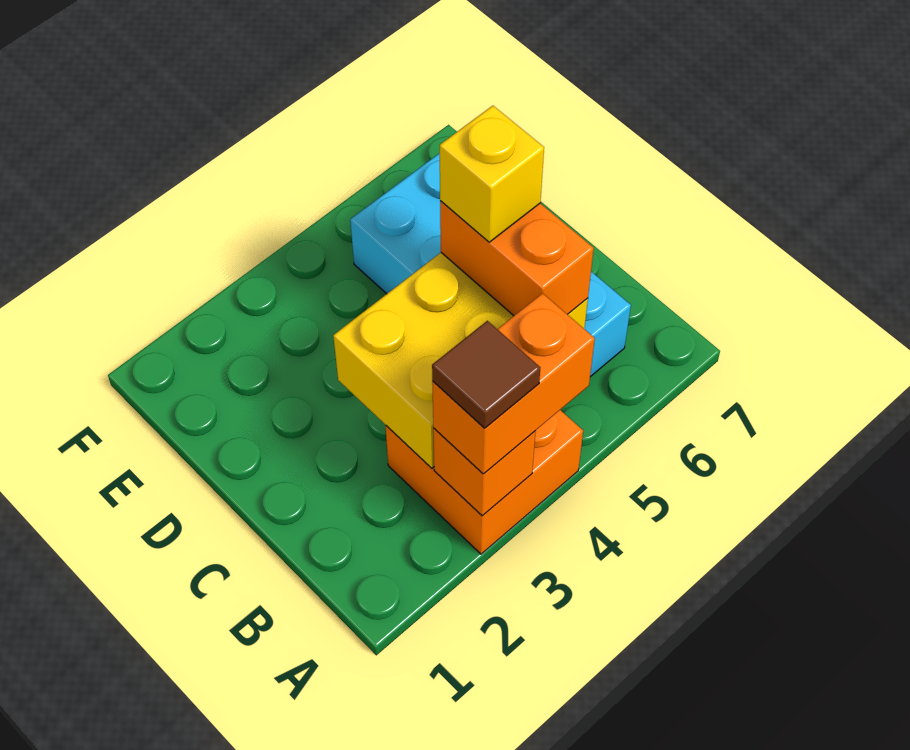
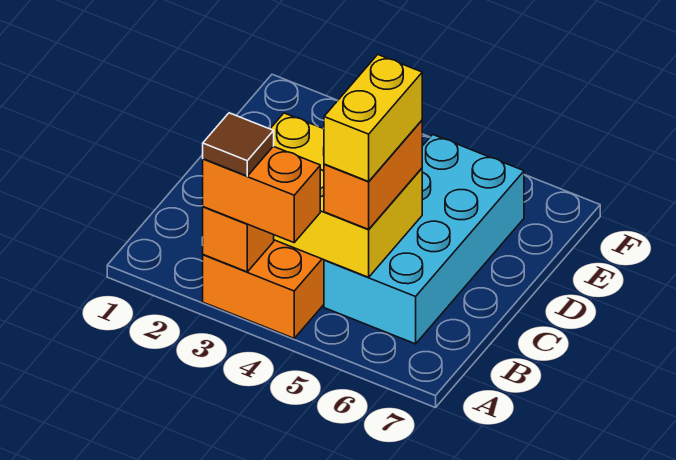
yellow brick C5 level 4 -> yellow brick B5:C5 level 4

